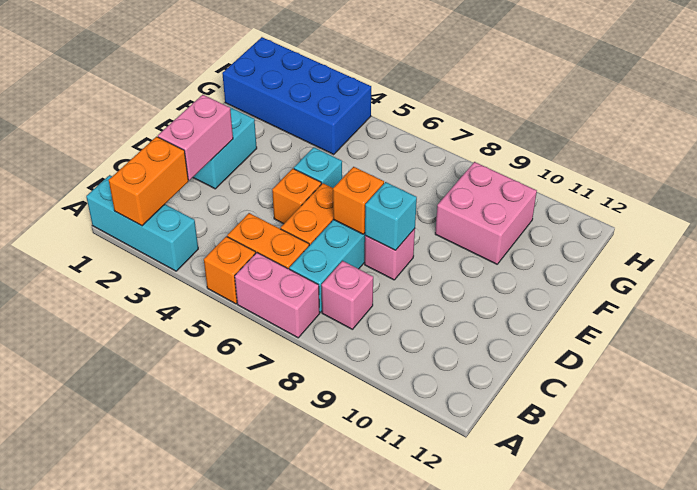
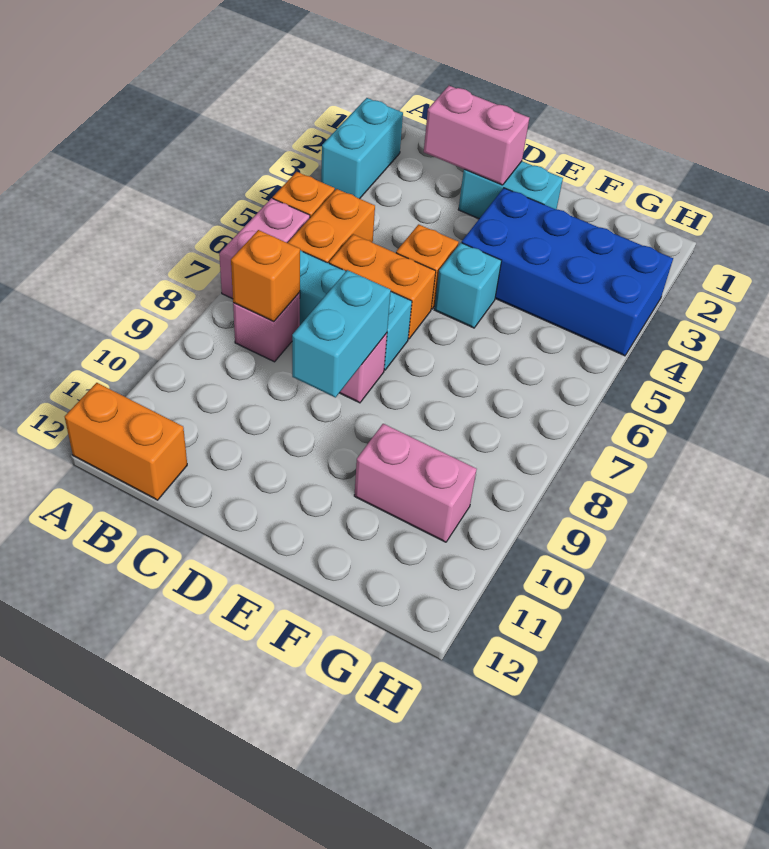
cyan brick A1:A3 level 1 -> cyan brick A2:A3 level 1
orange brick A2:B2 level 2 -> orange brick A12:B12 level 1
orange brick D7 level 2 -> orange brick B8 level 2
cyan brick D8 level 2 -> cyan brick D8:D9 level 2
pink brick F9:G10 level 1 -> pink brick F10:G10 level 1
blue brick G1:H4 level 1 -> blue brick E3:H4 level 1

